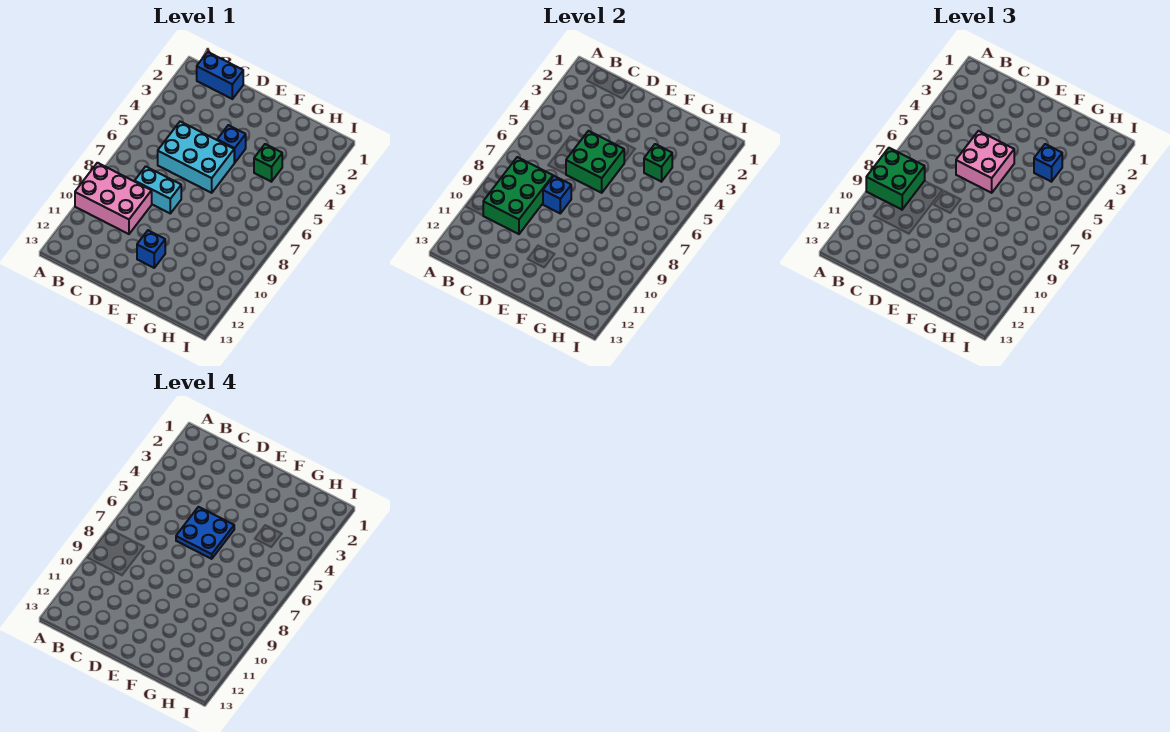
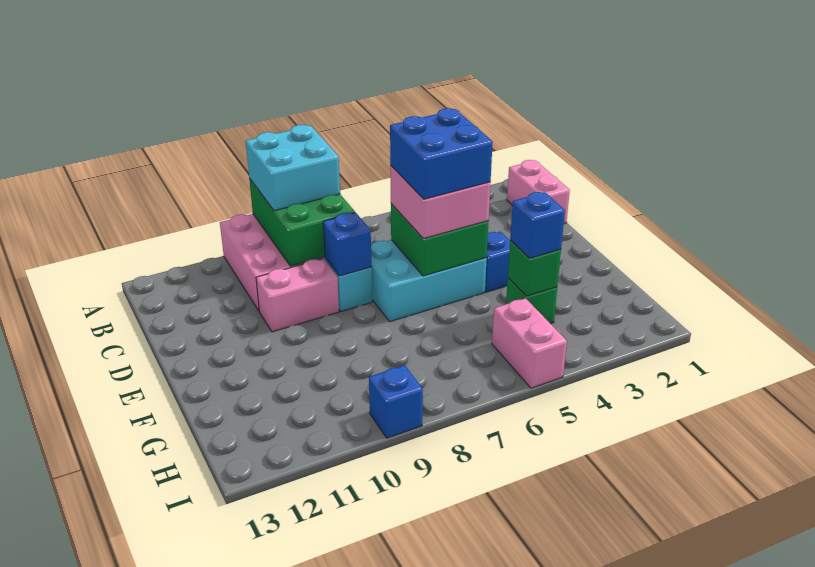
green brick A8:B9 level 3 -> cyan brick A8:B9 level 3
blue brick B1:C1 level 1 -> pink brick B1:C1 level 1
green brick B8:C10 level 2 -> green brick A8:C9 level 2
cyan brick C5:E6 level 1 -> cyan brick D5:E7 level 1
blue plate D5:E6 level 4 -> blue brick D5:E6 level 4
none -> pink brick D9:D10 level 1
blue brick E11 level 1 -> blue brick I9 level 1
none -> pink brick H5:I5 level 1

